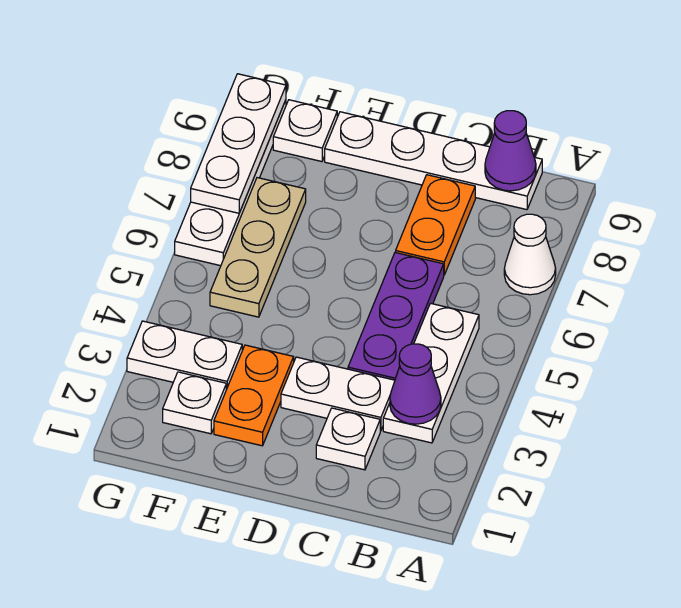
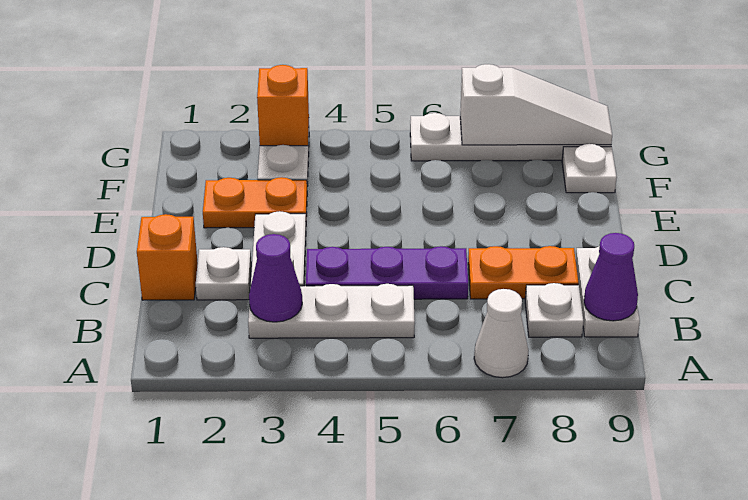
white plate B9:E9 level 1 -> white plate B9:C9 level 1
none -> orange brick C1 level 1
white plate F2 level 1 -> white plate B8 level 1
tan plate F5:F7 level 1 -> none
none -> orange brick G3 level 2
white plate G7:G9 level 2 -> white slope G7:G9 level 2 top 7

